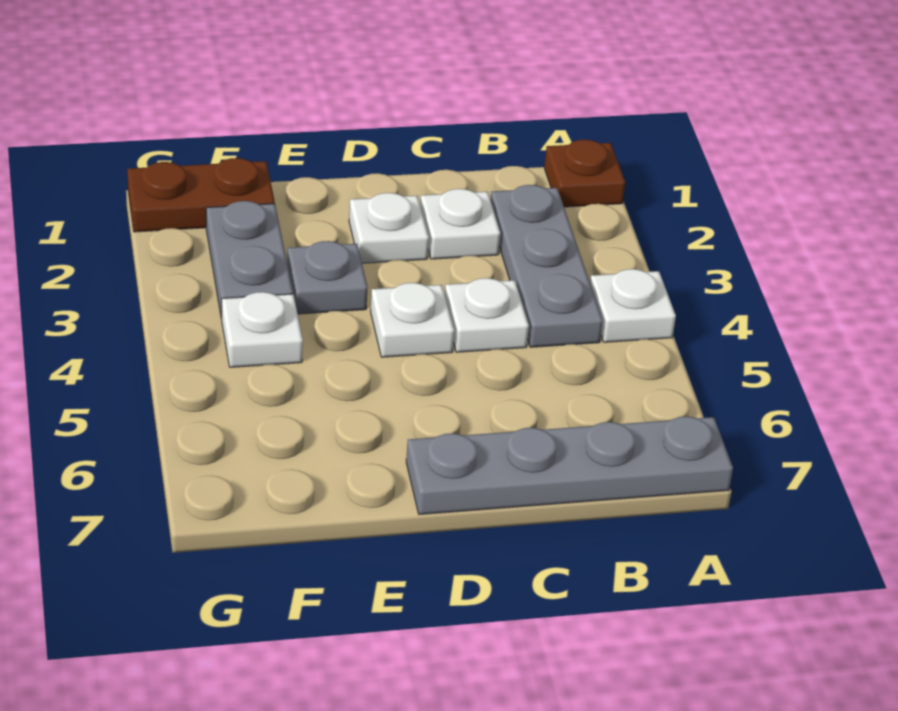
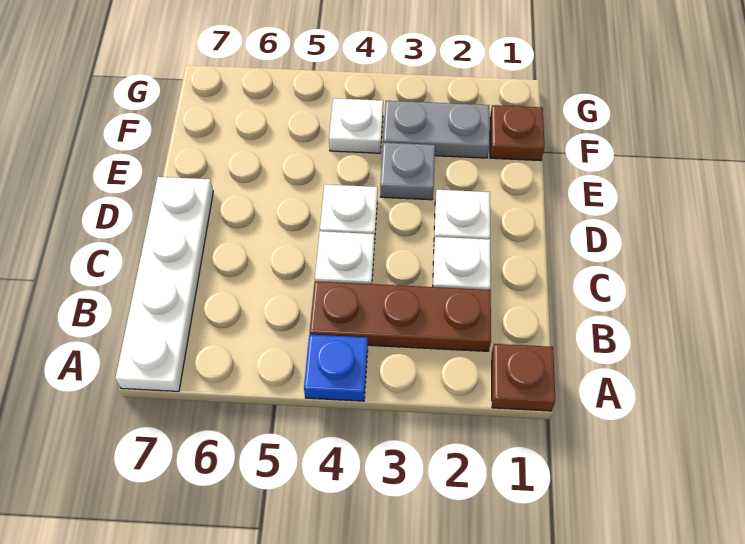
white plate A4 level 1 -> blue plate A4 level 1
grey plate A7:D7 level 1 -> white plate A7:D7 level 1
grey plate B2:B4 level 1 -> brown plate B2:B4 level 1
brown plate F1:G1 level 1 -> brown plate F1 level 1

